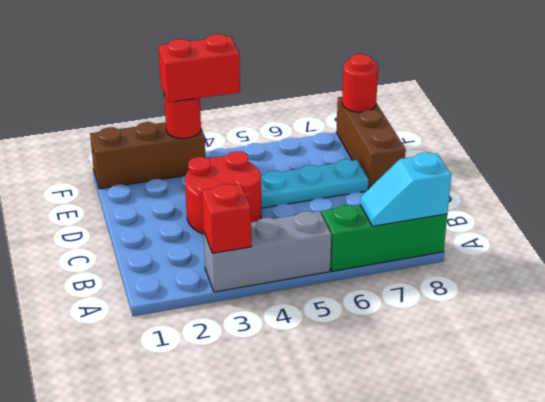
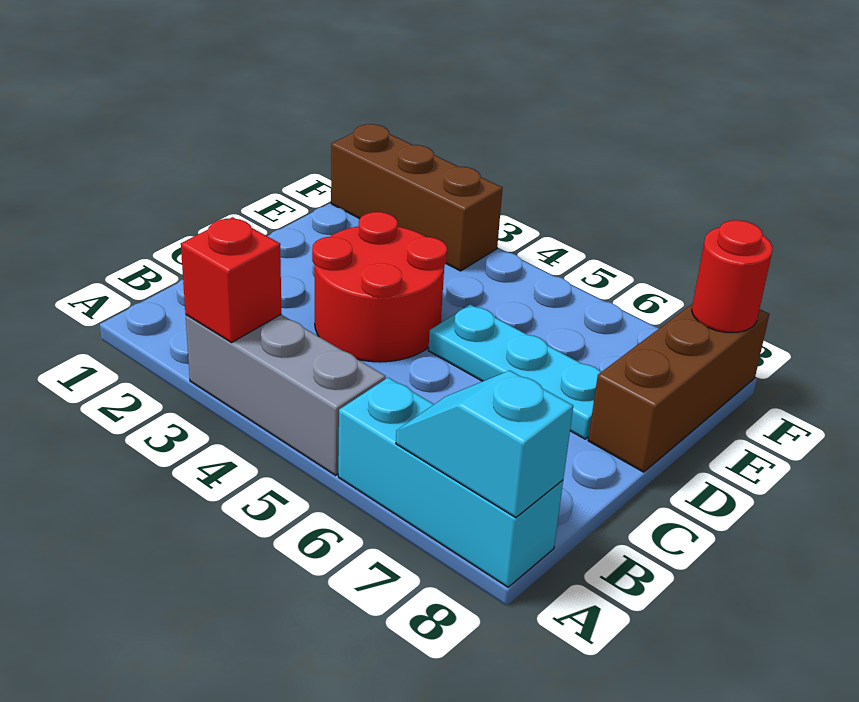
green brick A6:A8 level 1 -> cyan brick A6:A8 level 1
red round brick F3 level 2 -> none
red brick F3:F4 level 3 -> none

